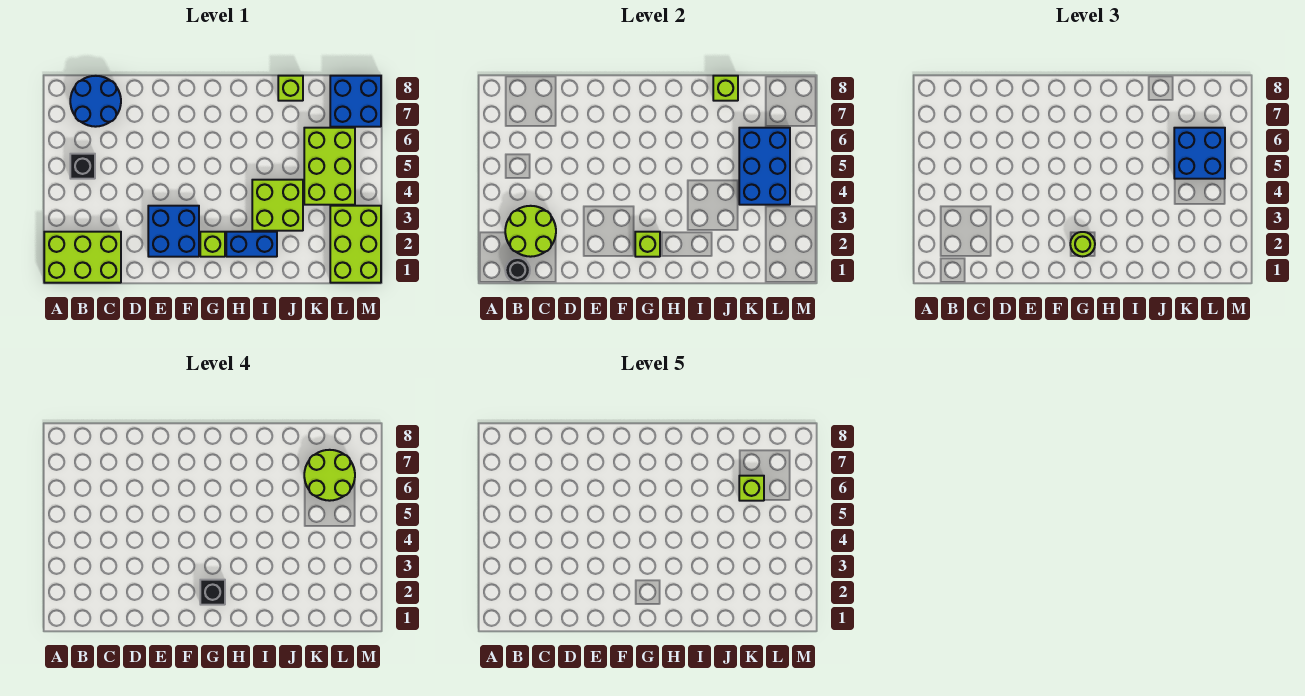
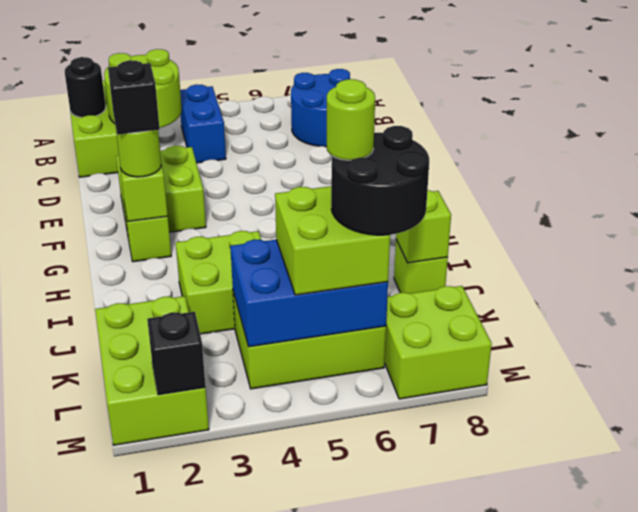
black brick B5 level 1 -> black brick M2 level 2
blue brick E2:F3 level 1 -> lime brick E2:F3 level 1
blue brick H2:I2 level 1 -> blue brick B4:C4 level 1
blue brick K5:L6 level 3 -> lime brick K5:L6 level 3
lime round brick K6:L7 level 4 -> black round brick K6:L7 level 4
lime brick K6 level 5 -> lime round brick K6 level 5
lime brick L1:M3 level 1 -> lime brick K1:M2 level 1
blue brick L7:M8 level 1 -> lime brick L7:M8 level 1

